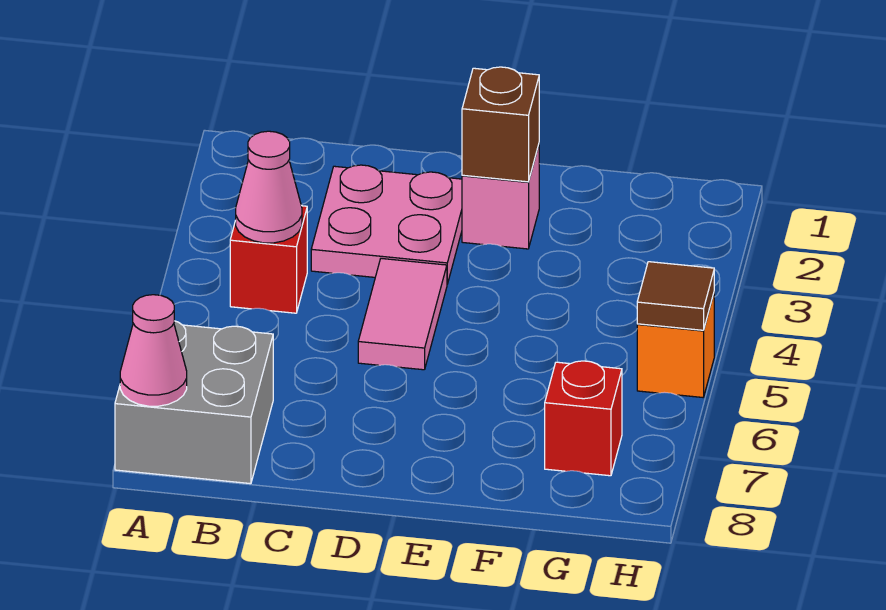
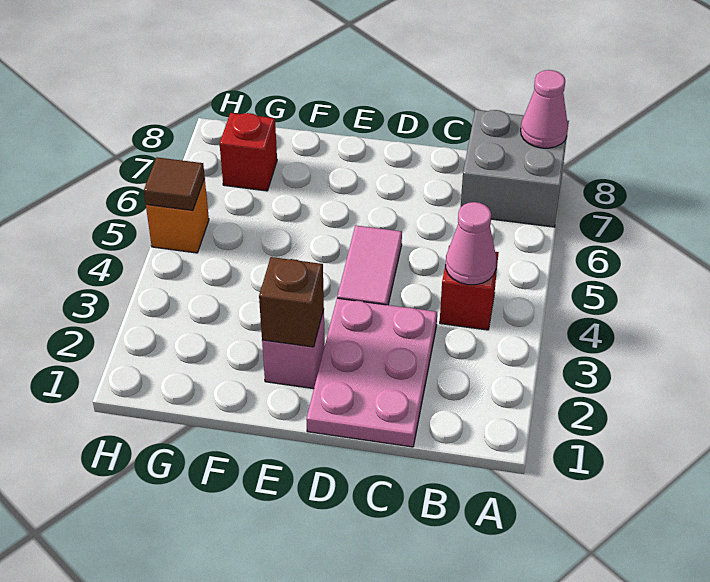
pink plate C2:D3 level 1 -> pink plate C1:D3 level 1

